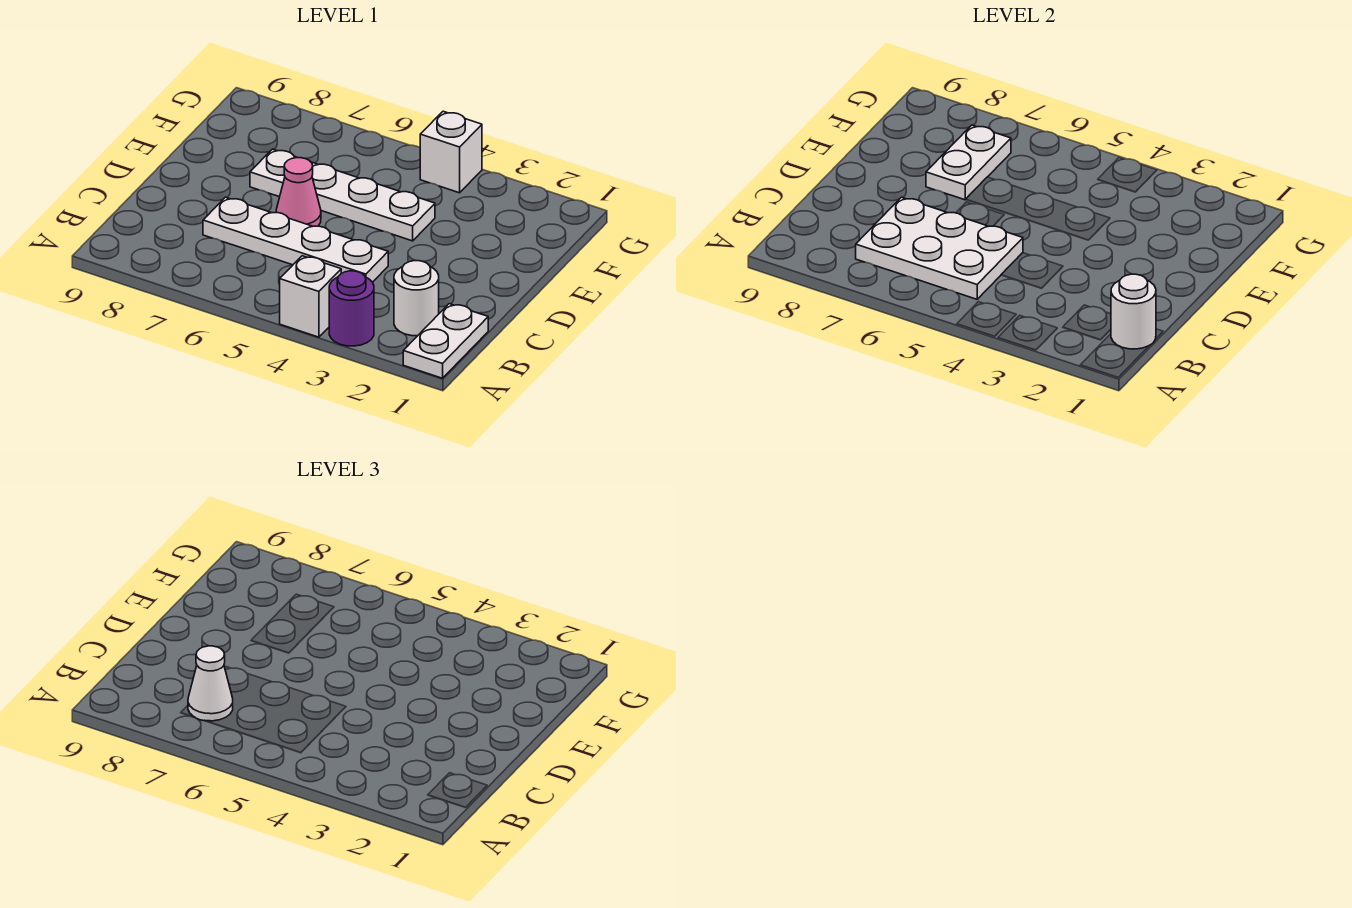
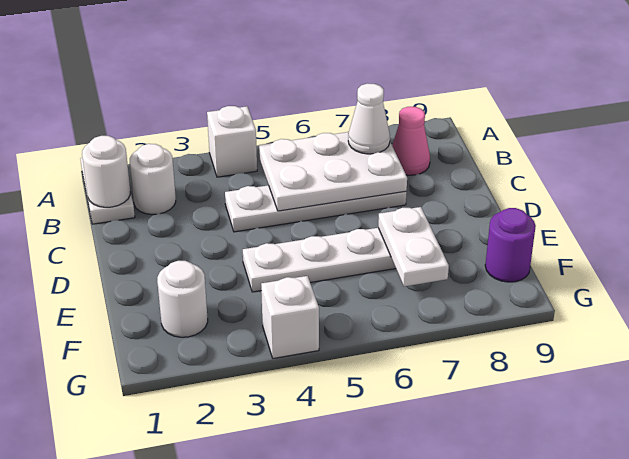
purple round brick A3 level 1 -> purple round brick F9 level 1
pink cone D6 level 1 -> pink cone B8 level 1
none -> white round brick F2 level 1

